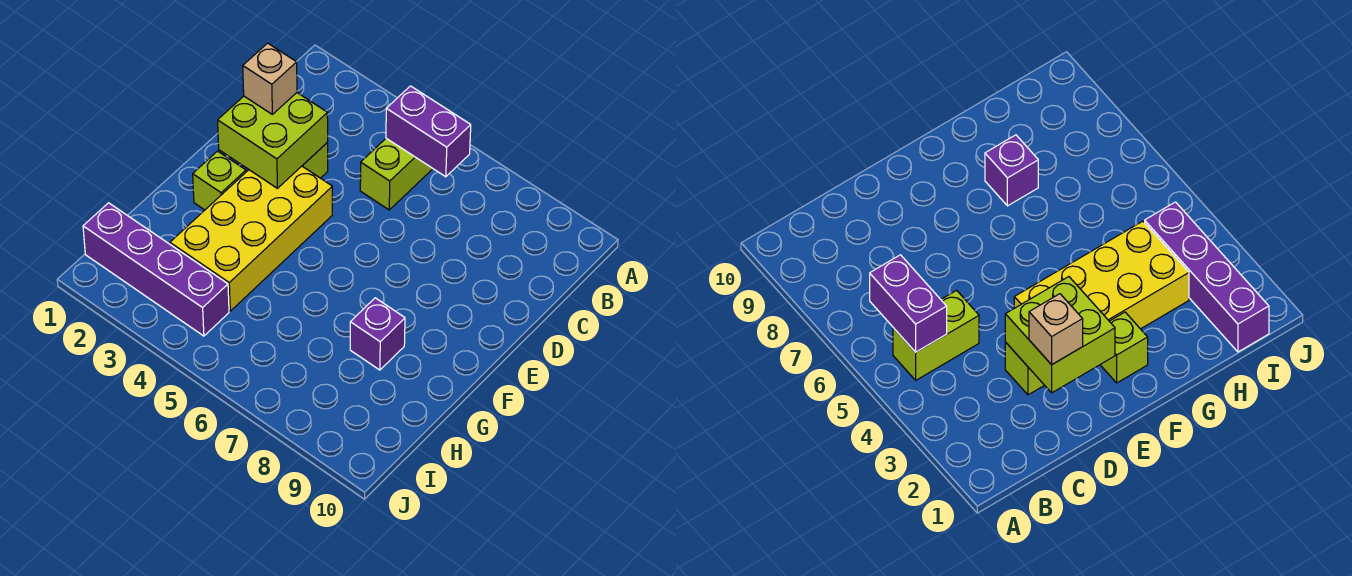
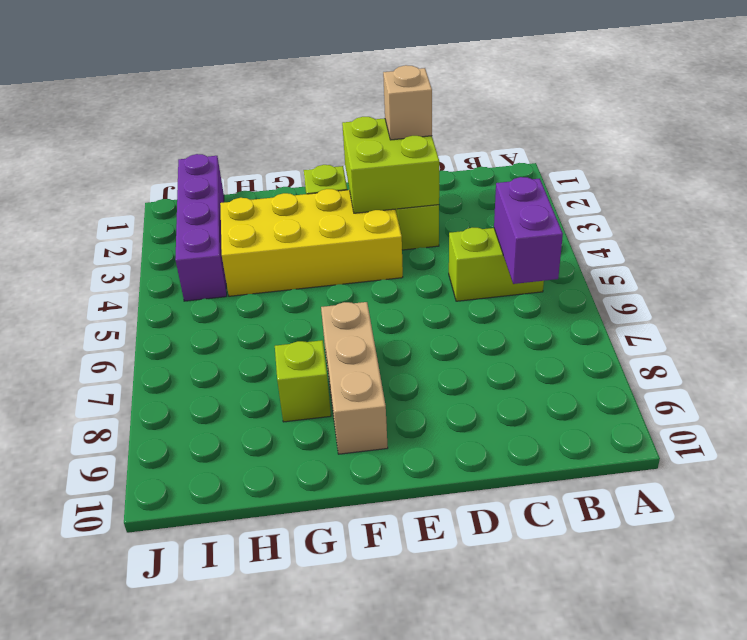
none -> tan brick F7:F9 level 1
purple brick G8 level 1 -> lime brick G8 level 1

